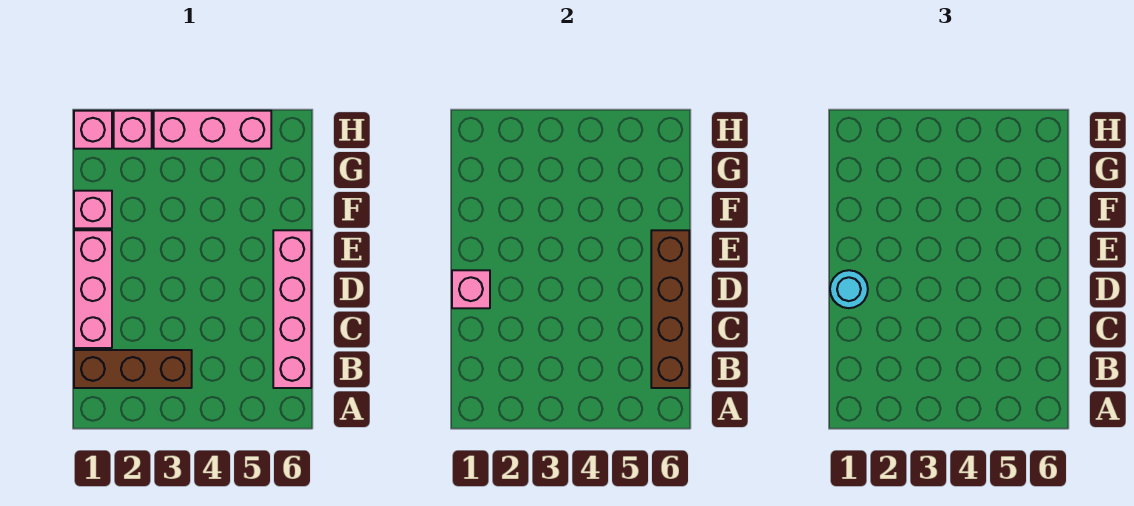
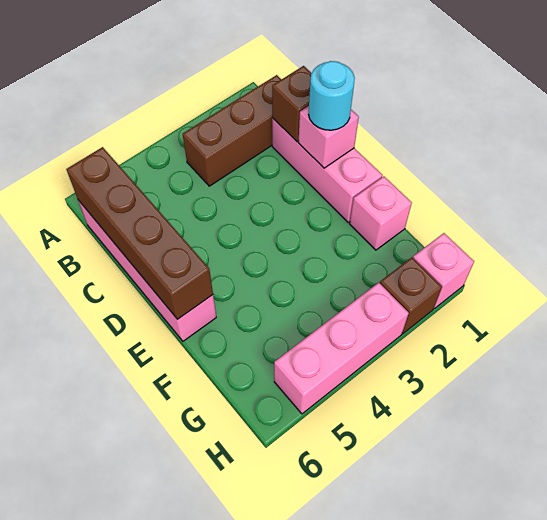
none -> brown brick C1 level 2
pink brick H2 level 1 -> brown brick H2 level 1

